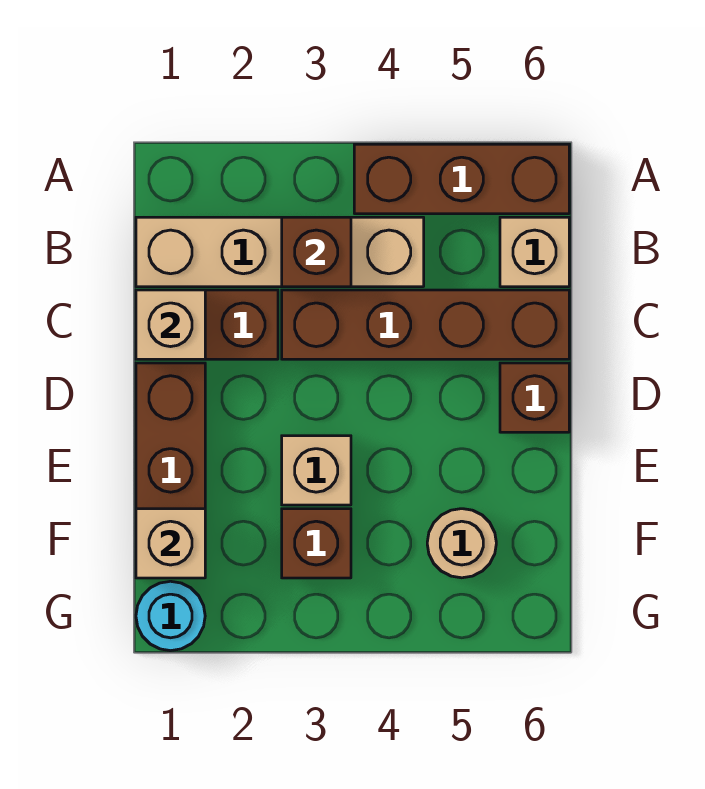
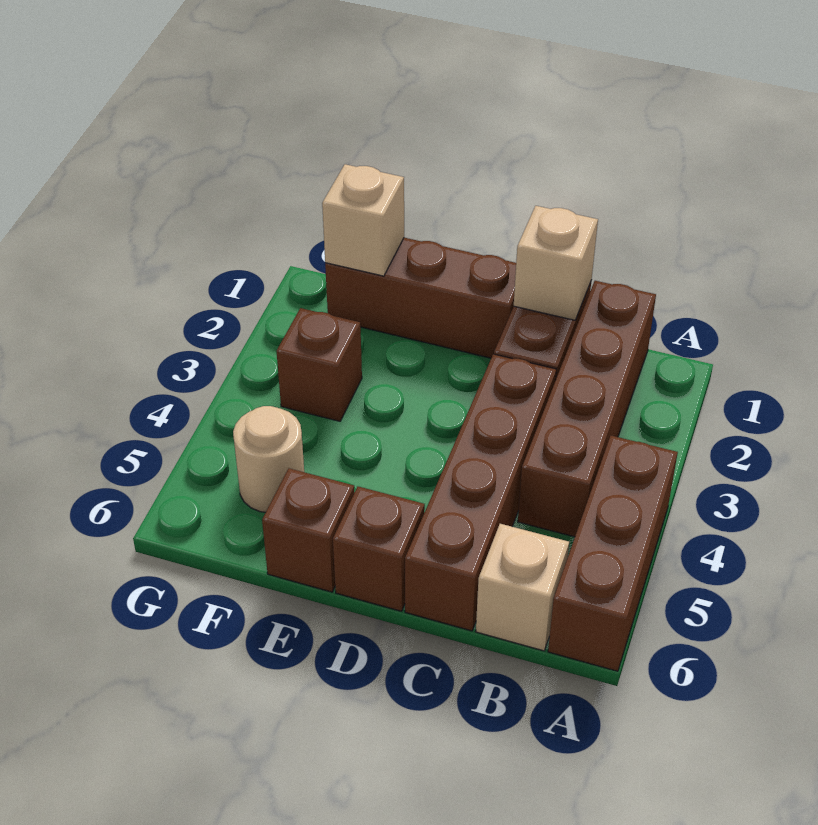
tan brick B1:B4 level 1 -> brown brick B1:B4 level 1
brown brick B3 level 2 -> brown brick E6 level 1
tan brick E3 level 1 -> none
cyan round brick G1 level 1 -> none

